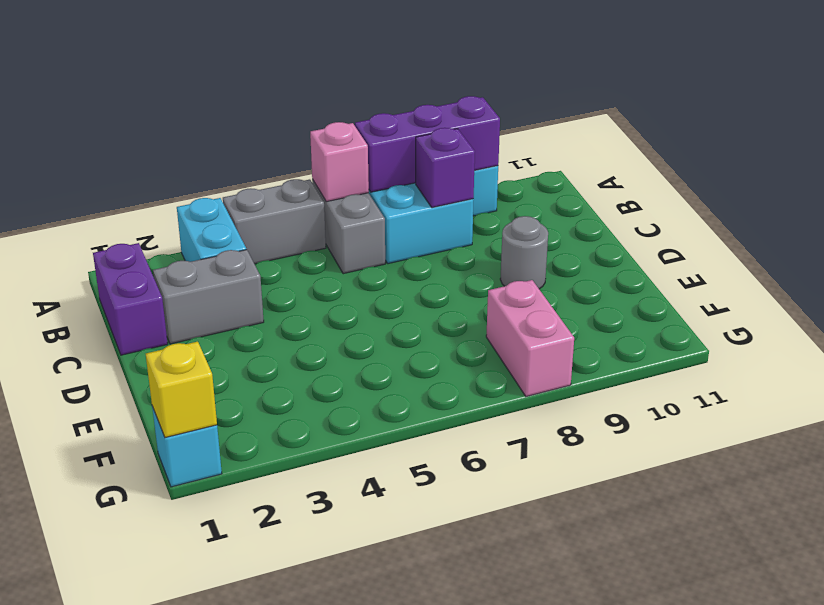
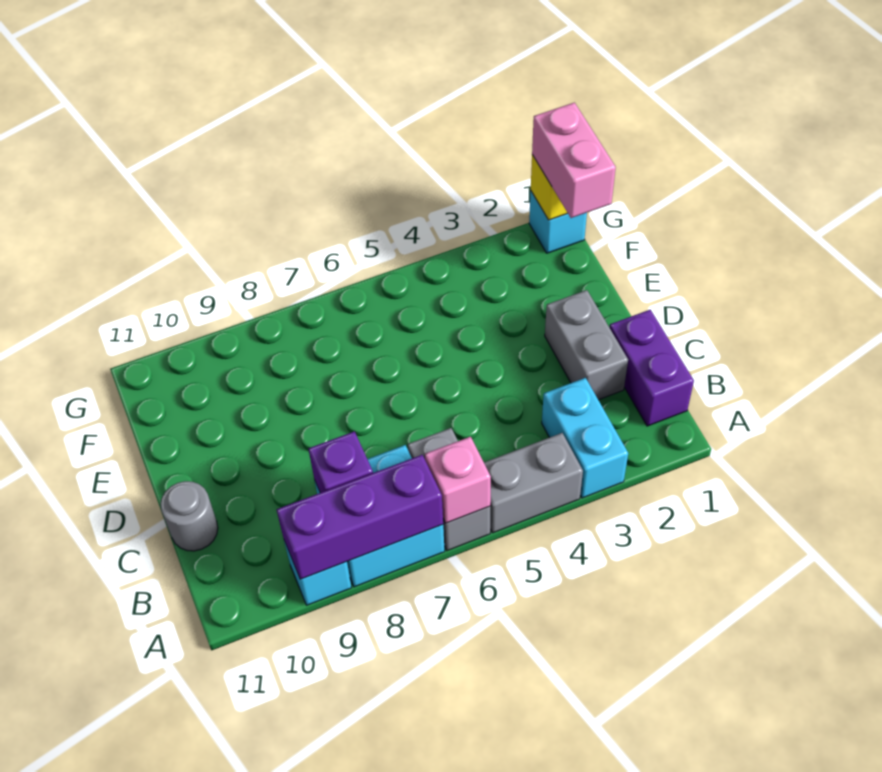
grey brick C2:C3 level 1 -> grey brick C2:D2 level 1
grey round brick D9 level 1 -> grey round brick C11 level 1
pink brick F8:G8 level 1 -> pink brick F1:G1 level 3

